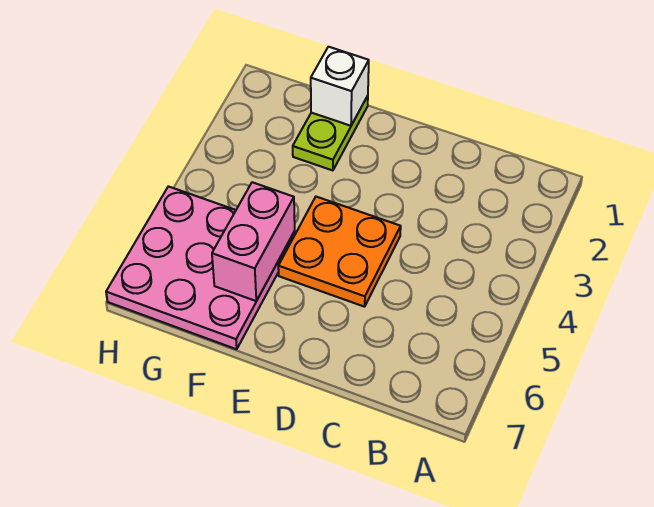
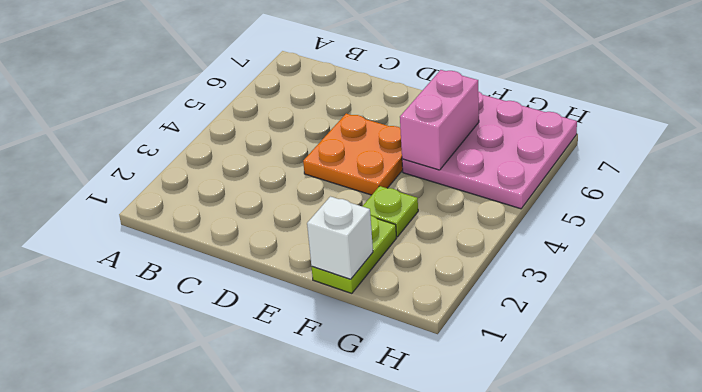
none -> lime plate F3 level 1

